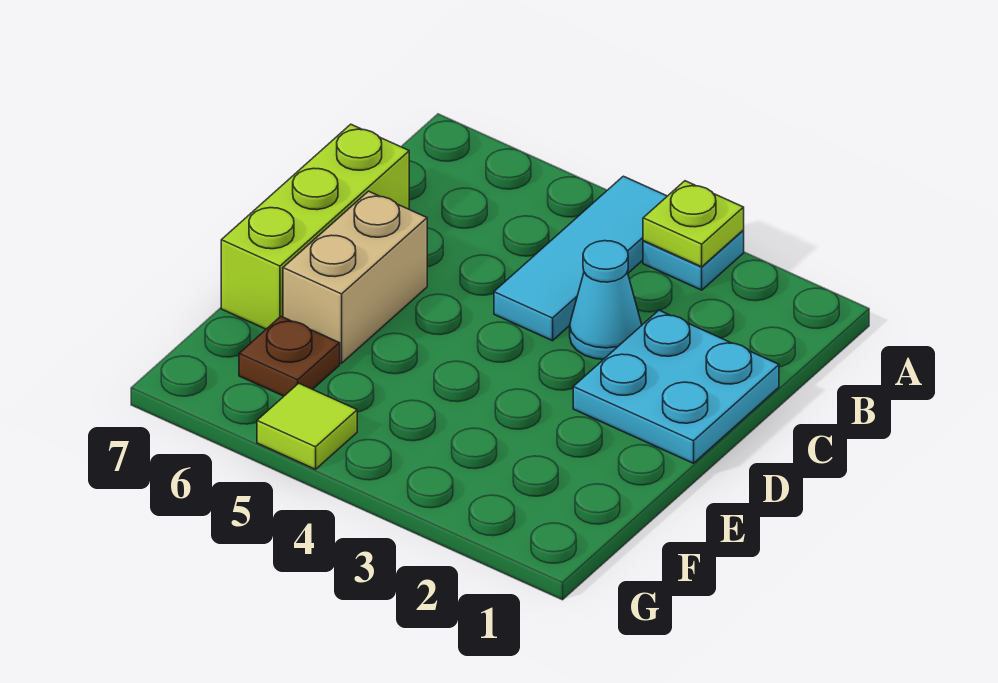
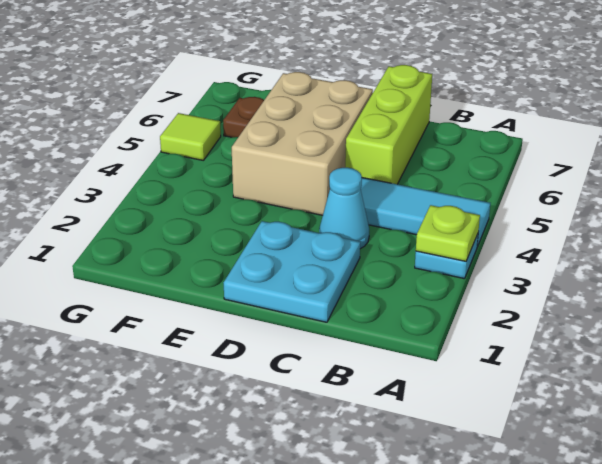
lime brick C7:E7 level 1 -> lime brick C5:C7 level 1
tan brick D6:E6 level 1 -> tan brick D4:E6 level 1

